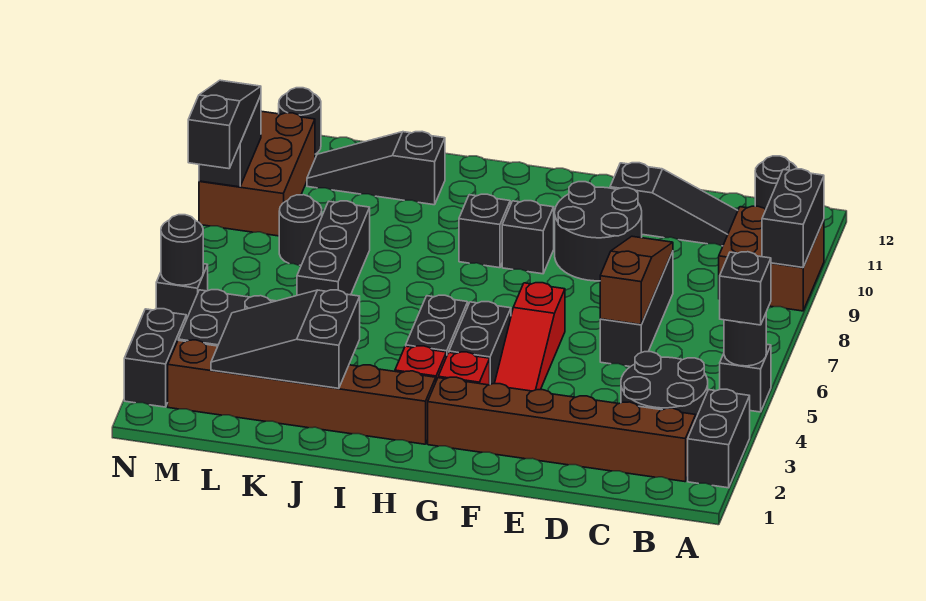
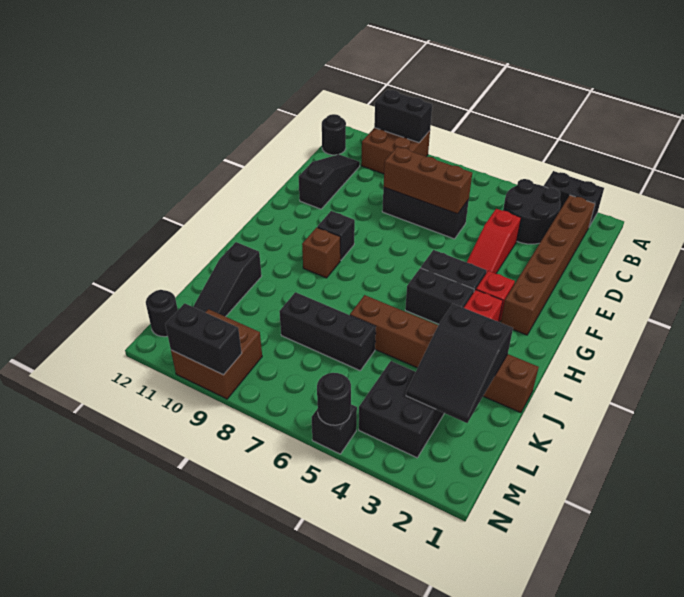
black brick A5 level 1 -> none
black round brick A5 level 2 -> none
black brick A5 level 3 -> none
brown slope D6:D8 level 2 top 6 -> brown brick D6:D8 level 2
black round brick E9:F10 level 1 -> none
red slope F4:F6 level 1 top 6 -> red slope D4:F4 level 1 top D
brown brick H2:M2 level 1 -> brown brick J1:J6 level 1
black brick H9 level 1 -> brown brick H9 level 1
black round brick L8 level 1 -> none
brown brick M9:N11 level 1 -> brown brick M9:N10 level 1
black brick N2:N3 level 1 -> none
black slope N8:N10 level 3 top 8 -> none

